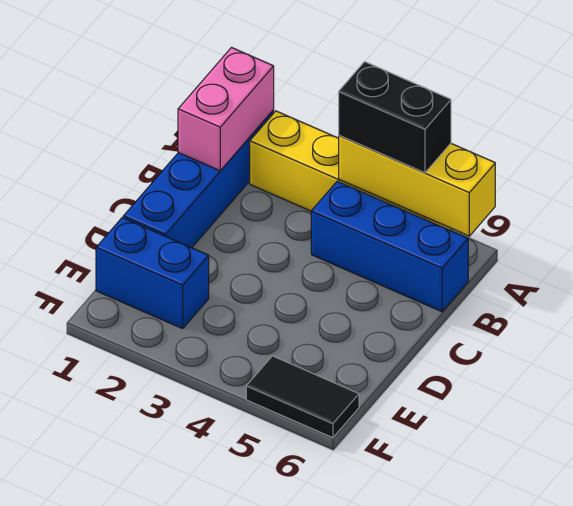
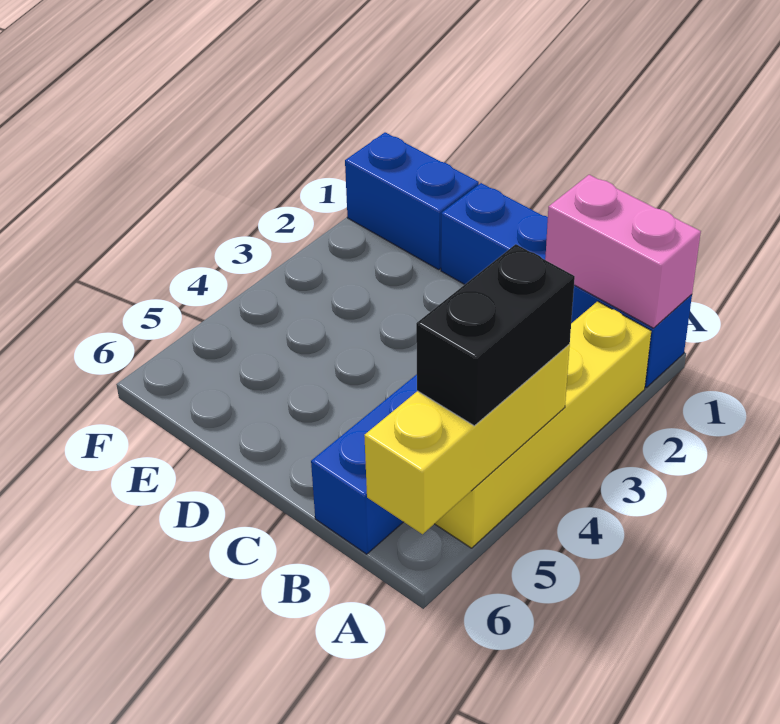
blue brick E1:E2 level 1 -> blue brick E1:F1 level 1
black tile F5:F6 level 1 -> none

